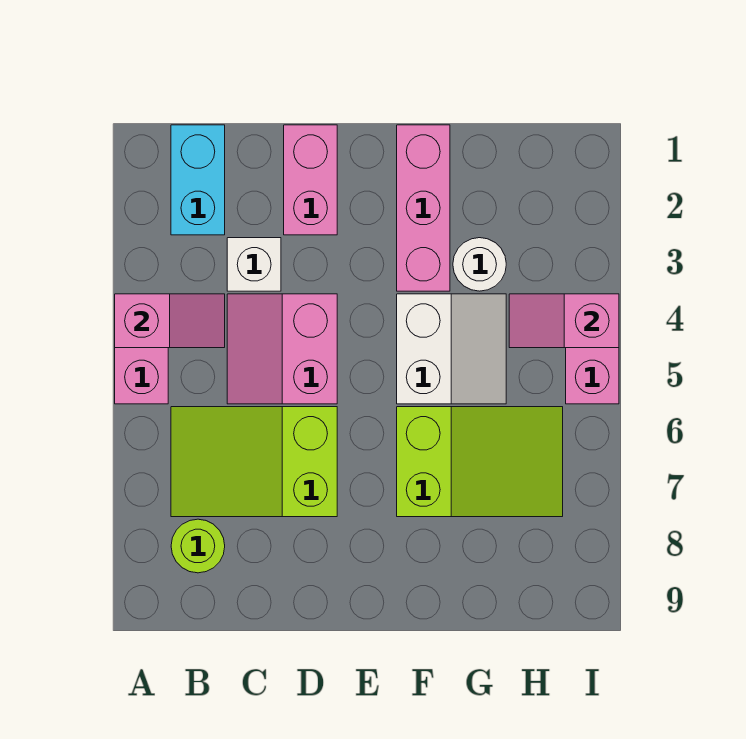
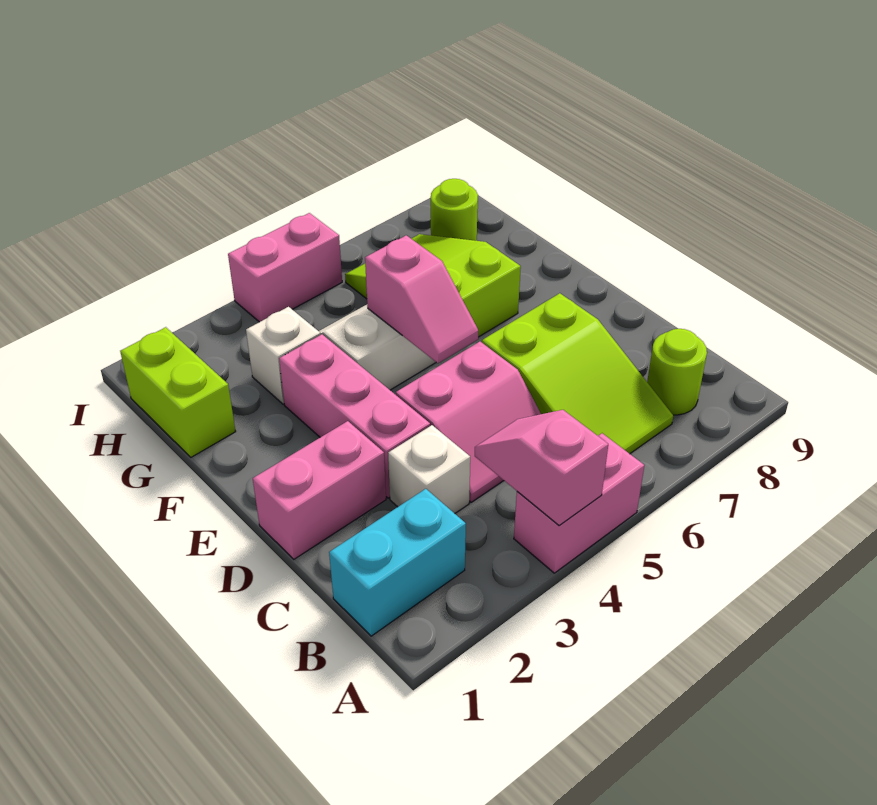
pink brick F1:F3 level 1 -> pink brick D3:F3 level 1
none -> lime brick G1:H1 level 1
white round brick G3 level 1 -> white brick G3 level 1
pink slope H4:I4 level 2 top I -> pink slope E5:F5 level 2 top F
none -> lime round brick H8 level 1

